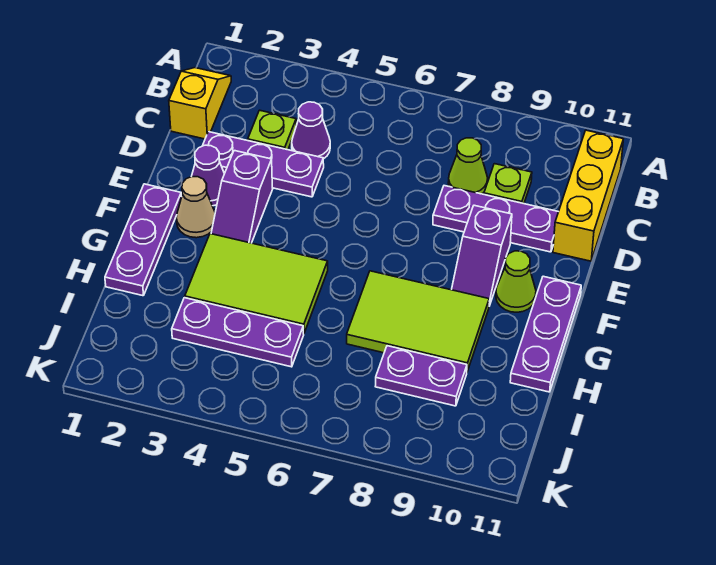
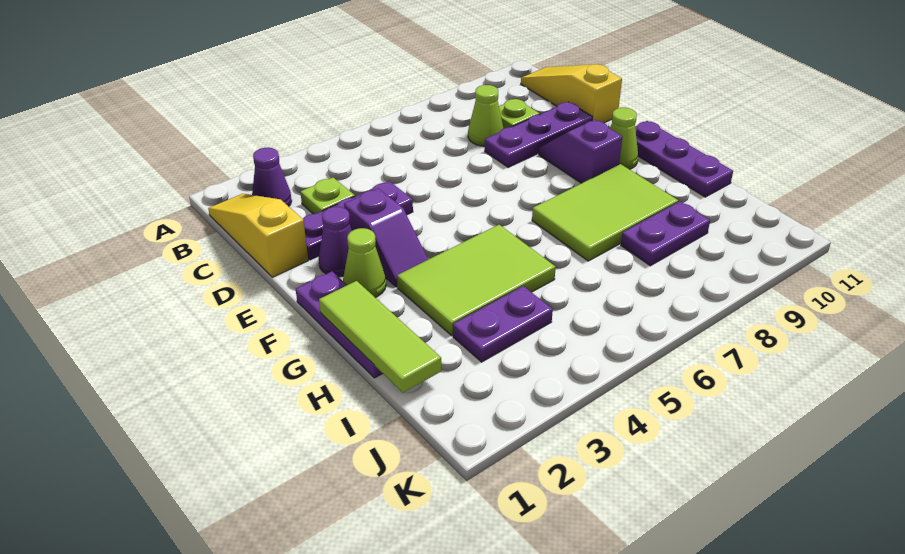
yellow slope B1:C1 level 1 top C -> yellow slope B1:D1 level 1 top D
yellow brick B11:D11 level 1 -> yellow slope B11:D11 level 1 top D
purple cone C4 level 1 -> purple cone B2 level 1
purple slope E9:F9 level 1 top E -> purple slope E9:F9 level 1 top F
tan cone F2 level 1 -> lime cone F2 level 1
none -> lime tile G1:I1 level 2
purple plate I3:I5 level 1 -> purple plate I3:I4 level 1

